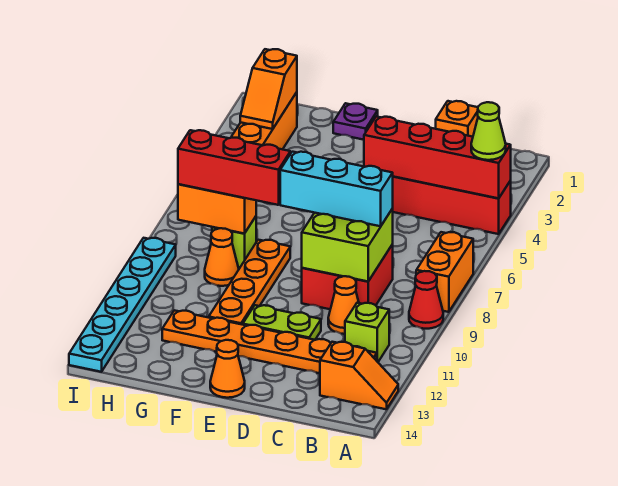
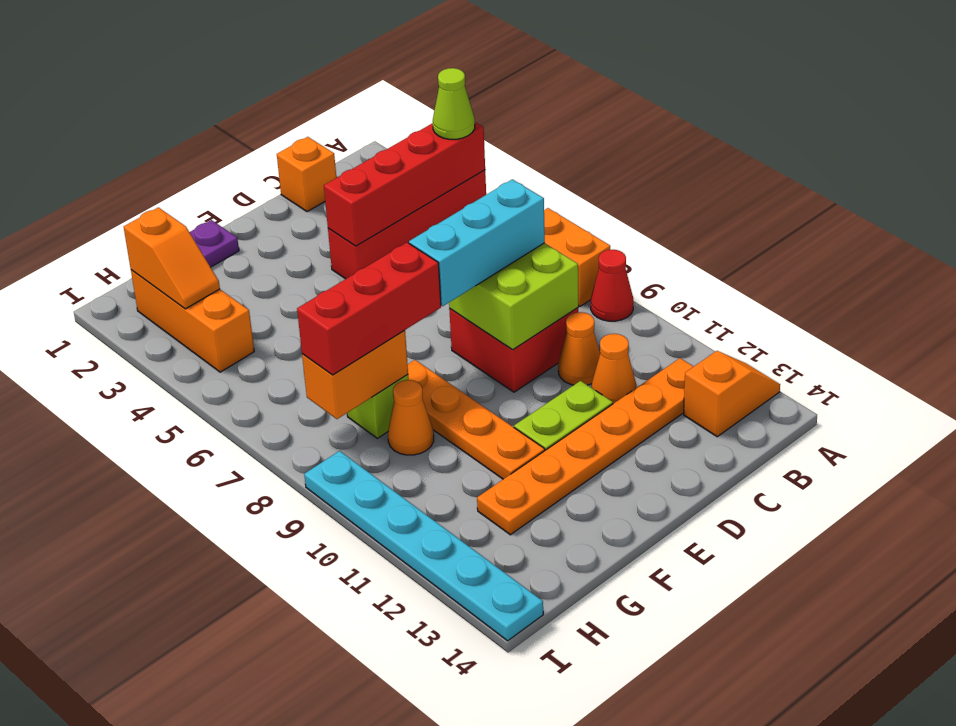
lime brick B11 level 1 -> none
orange cone E14 level 1 -> orange cone C11 level 1

